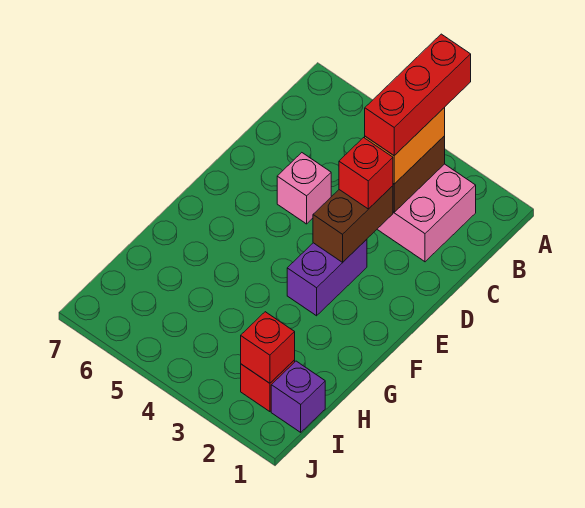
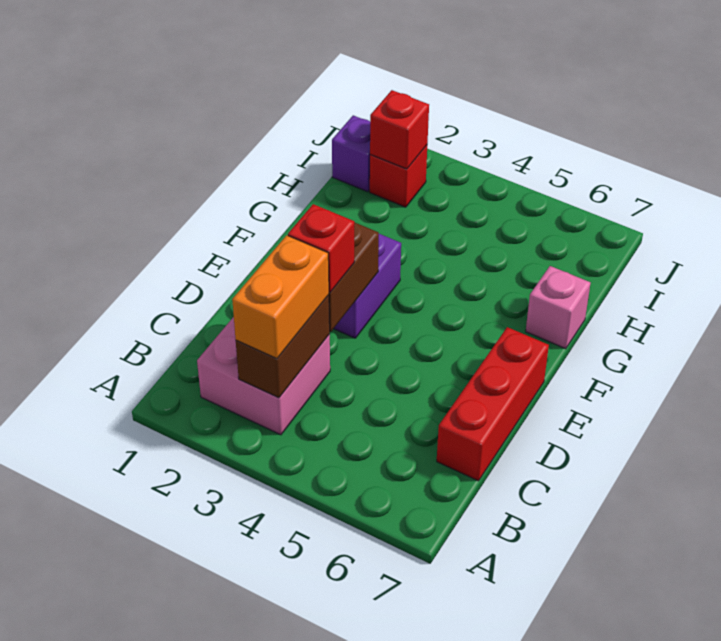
red brick A3:C3 level 4 -> red brick C7:E7 level 1
pink brick D5 level 1 -> pink brick G7 level 1

